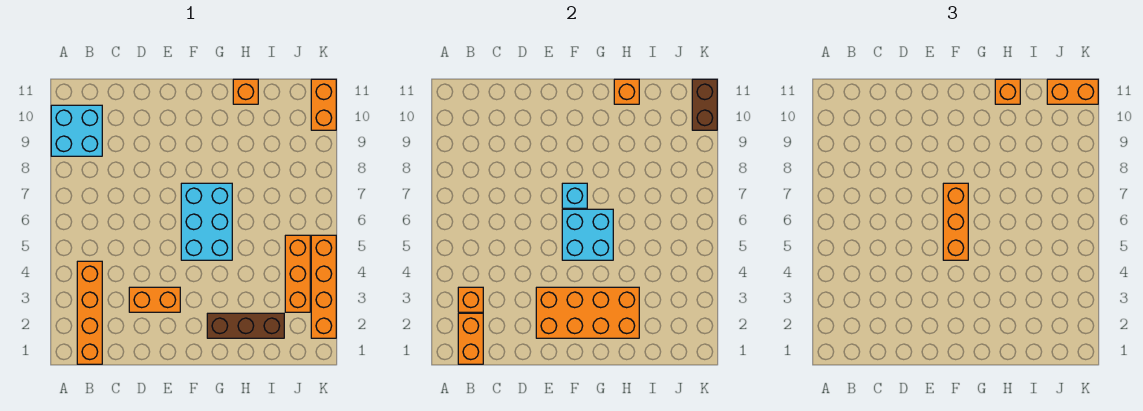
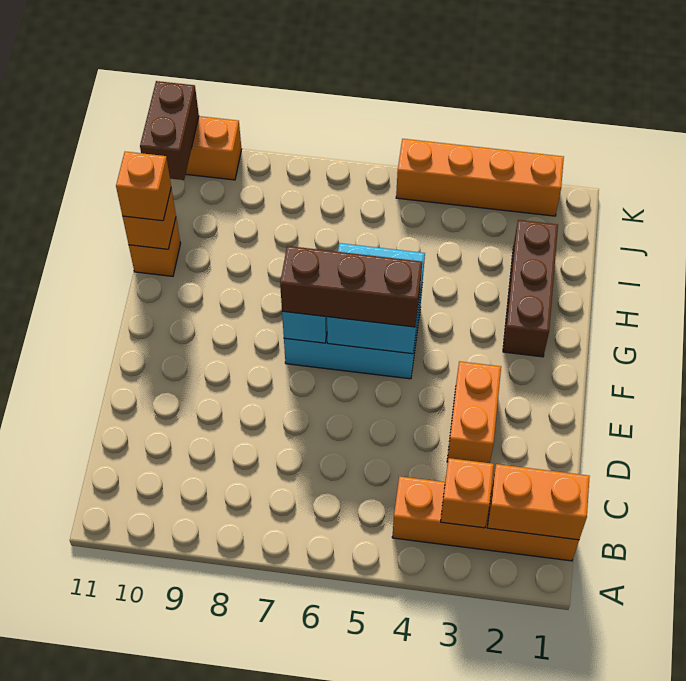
cyan brick A9:B10 level 1 -> none
orange brick E2:H3 level 2 -> none
orange brick F5:F7 level 3 -> brown brick F5:F7 level 3
orange brick J3:J5 level 1 -> none
orange brick J11:K11 level 3 -> none
brown brick K10:K11 level 2 -> brown brick J11:K11 level 2

